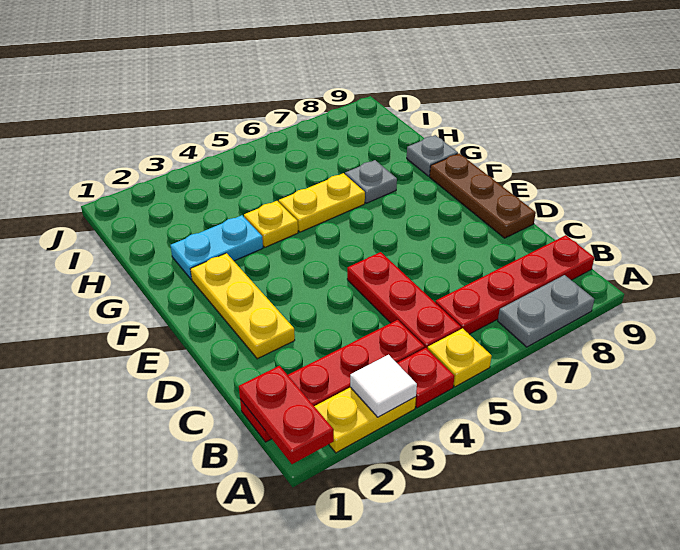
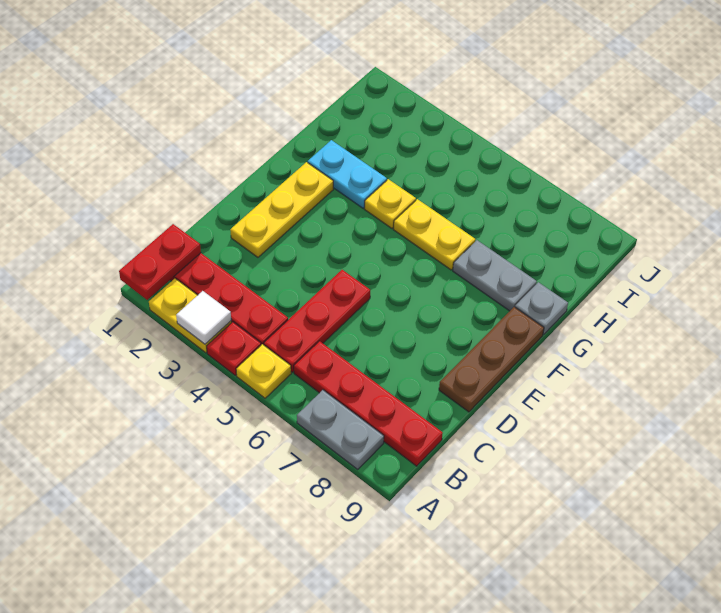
grey plate G7 level 1 -> grey plate G7:G8 level 1

